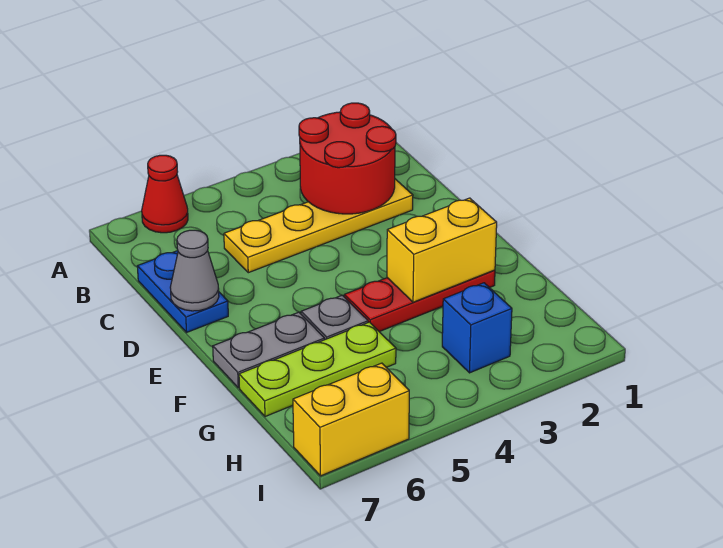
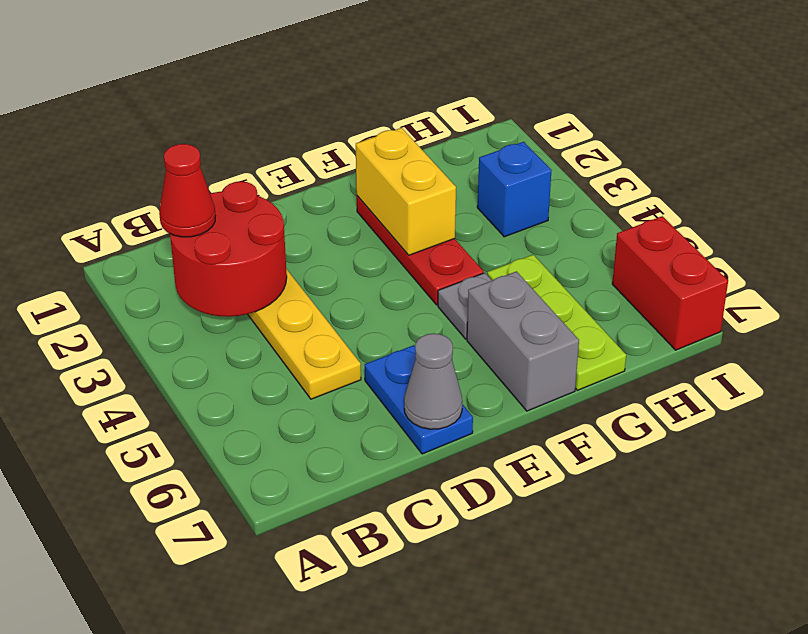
red cone A6 level 1 -> red cone B2 level 3
blue plate C7:D7 level 1 -> blue plate D6:D7 level 1
grey plate F6:F7 level 1 -> grey brick F6:F7 level 1
yellow brick I6:I7 level 1 -> red brick I6:I7 level 1

